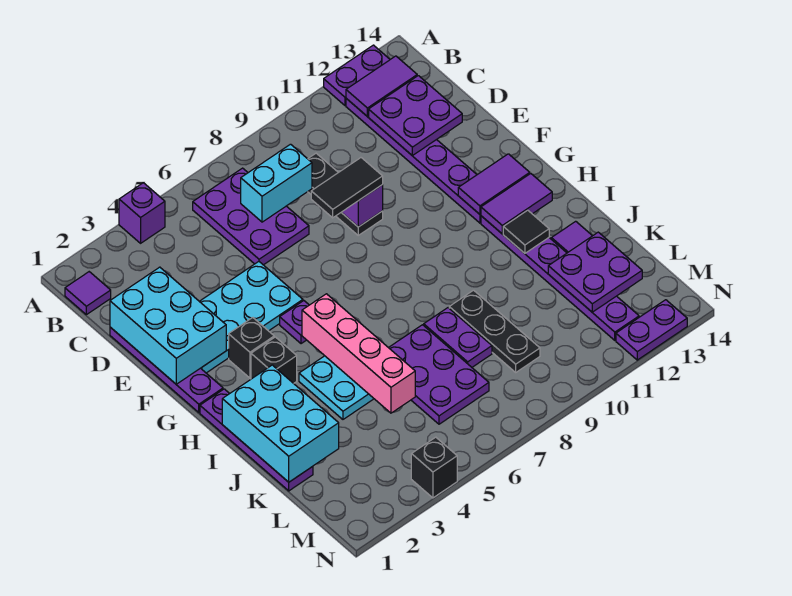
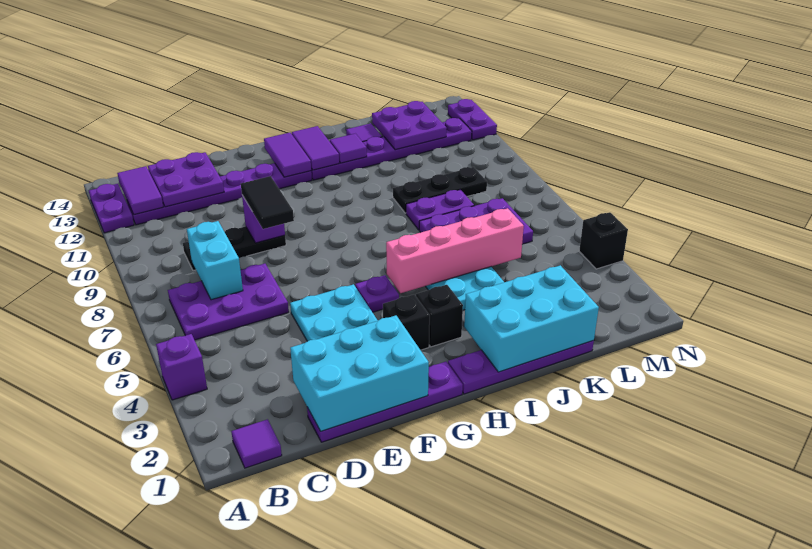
black tile I12 level 2 -> purple tile I12 level 2

